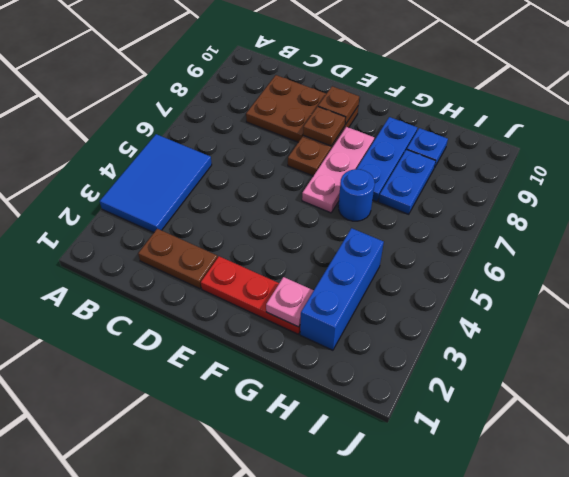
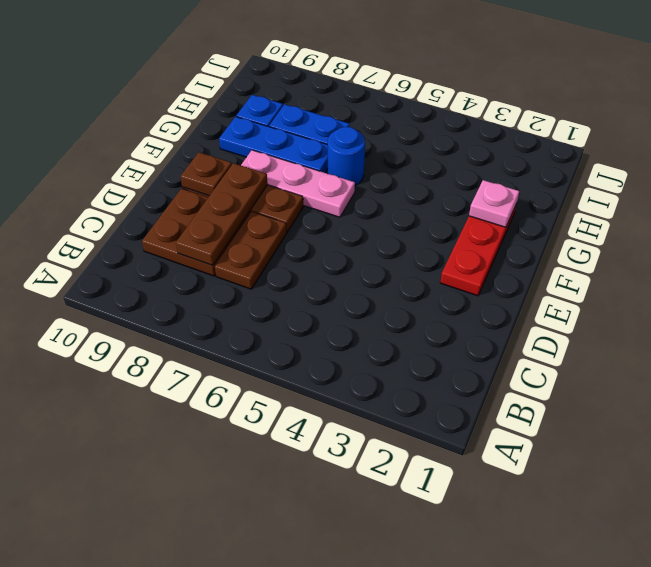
blue tile A3:B5 level 1 -> none
brown plate C2:D2 level 1 -> brown plate C7:D7 level 1
brown plate E8 level 2 -> brown plate C8:E8 level 2
blue brick H2:H4 level 1 -> none

